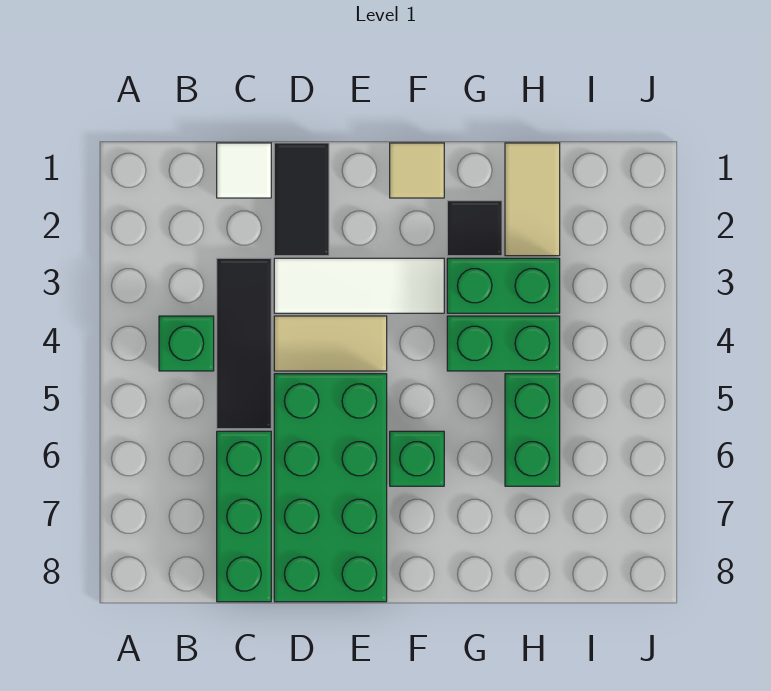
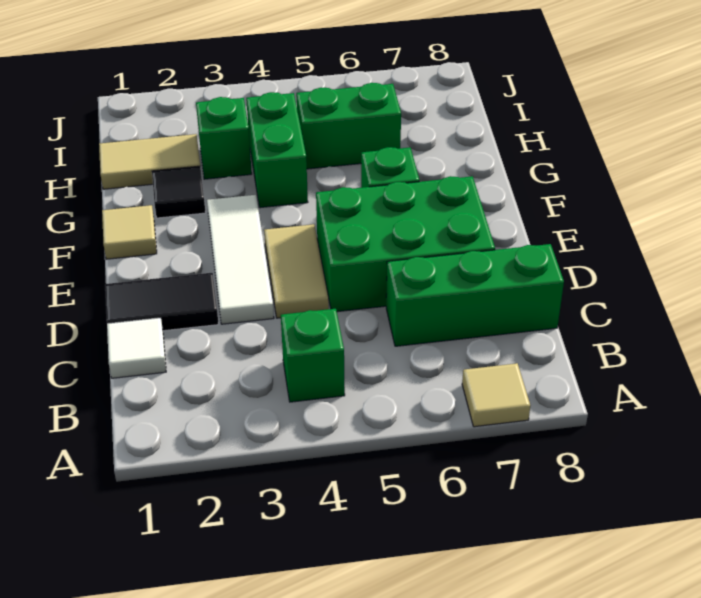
none -> tan tile A7 level 1
black tile C3:C5 level 1 -> none
green brick D5:E8 level 1 -> green brick D5:E7 level 1
green brick G3:H3 level 1 -> green brick H3 level 1

